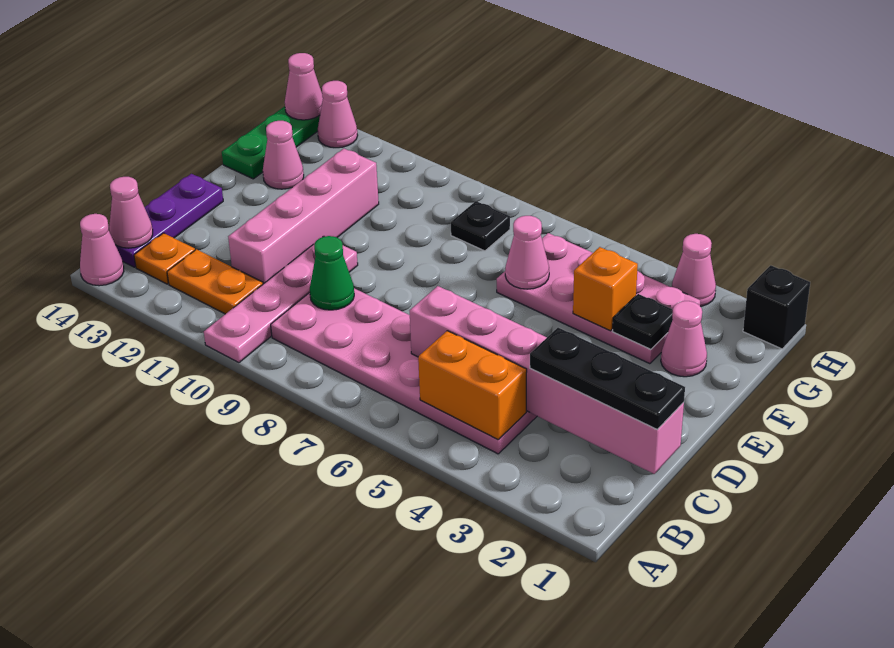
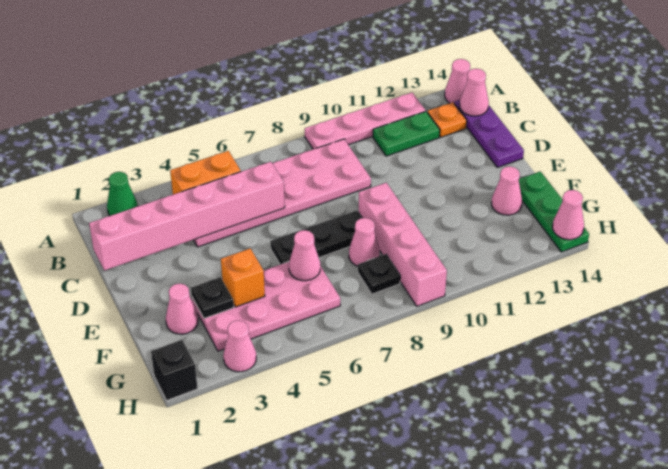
pink plate A10:D10 level 1 -> pink plate A9:A12 level 1
orange plate B11:B12 level 1 -> green plate B11:B12 level 1
black plate C1:C3 level 3 -> black plate E6:E8 level 1
green cone C9 level 2 -> green cone A2 level 1
pink brick C11:F11 level 1 -> pink brick E9:H9 level 1
pink cone H13 level 1 -> pink cone F8 level 1

